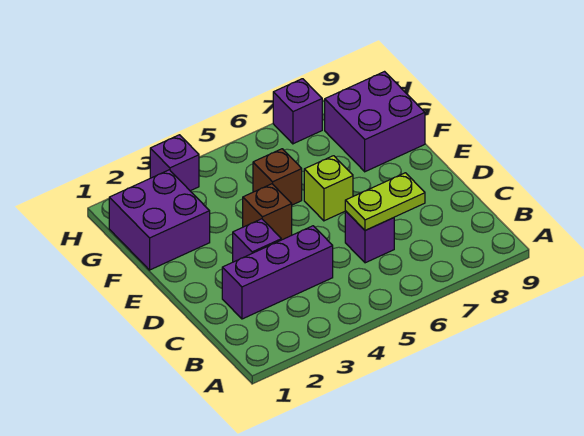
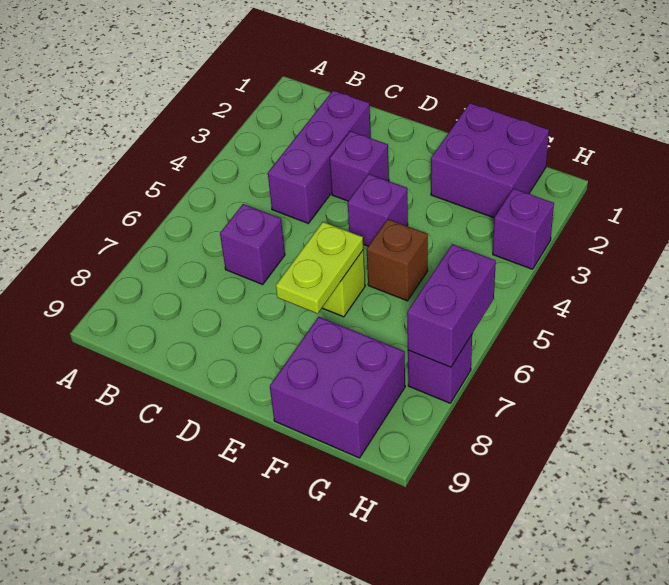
lime plate C6:C7 level 2 -> lime plate E6:E7 level 2
brown brick E4 level 1 -> purple brick E4 level 1
none -> purple brick H6:H7 level 2

